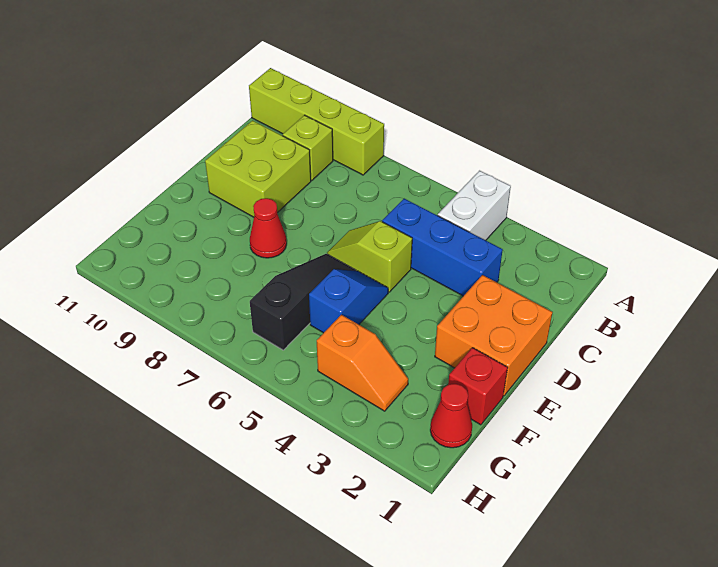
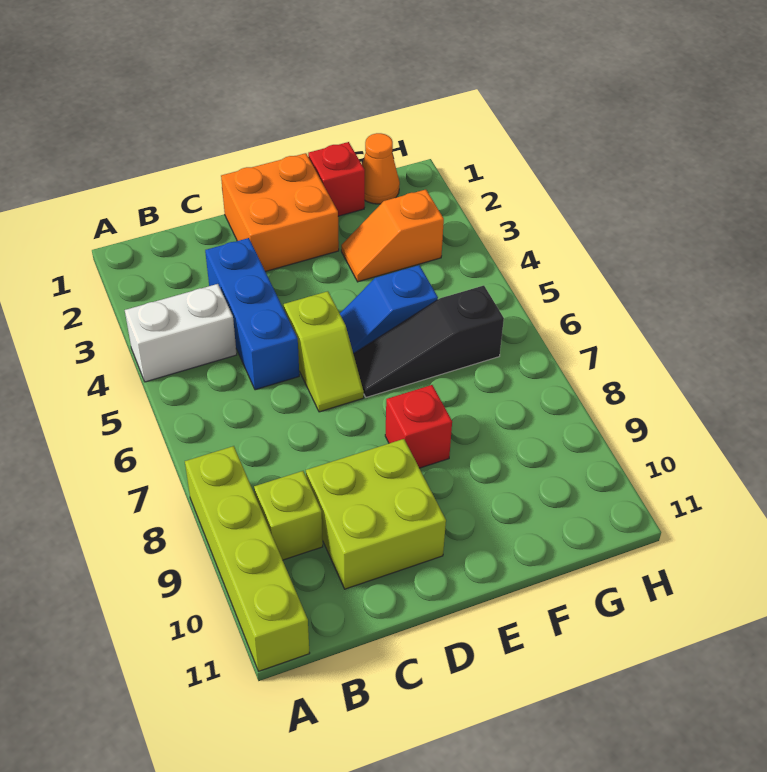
red cone E8 level 1 -> red brick E8 level 1
red cone G1 level 1 -> orange cone G1 level 1
orange slope G3:G4 level 1 top 4 -> orange slope F3:G3 level 1 top G

